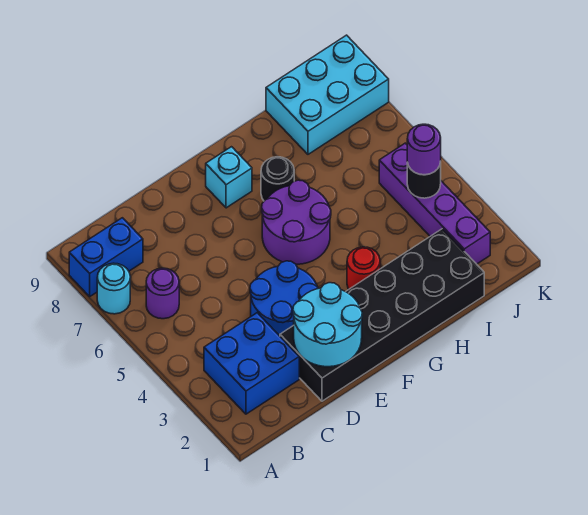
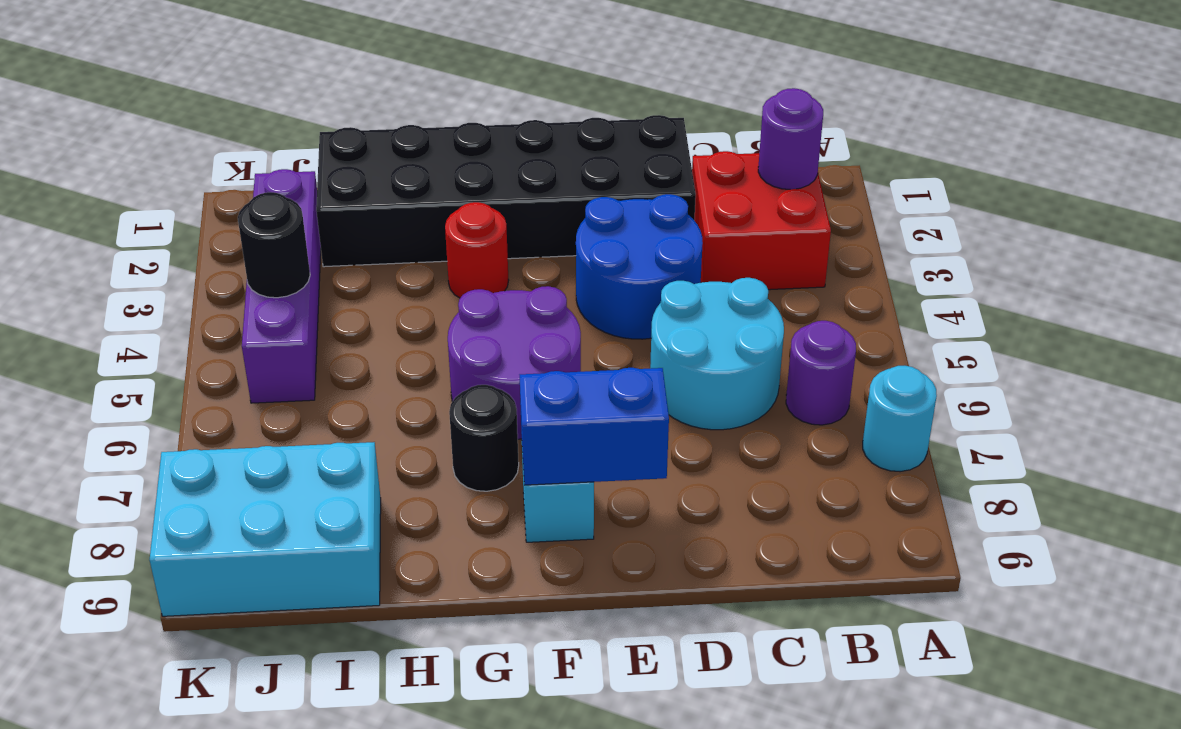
blue brick A8:B8 level 1 -> blue brick E8:F8 level 2
blue brick B2:C3 level 1 -> red brick B2:C3 level 1
cyan round brick D1:E2 level 2 -> cyan round brick C5:D6 level 1
purple round brick J4 level 3 -> purple round brick B2 level 2

